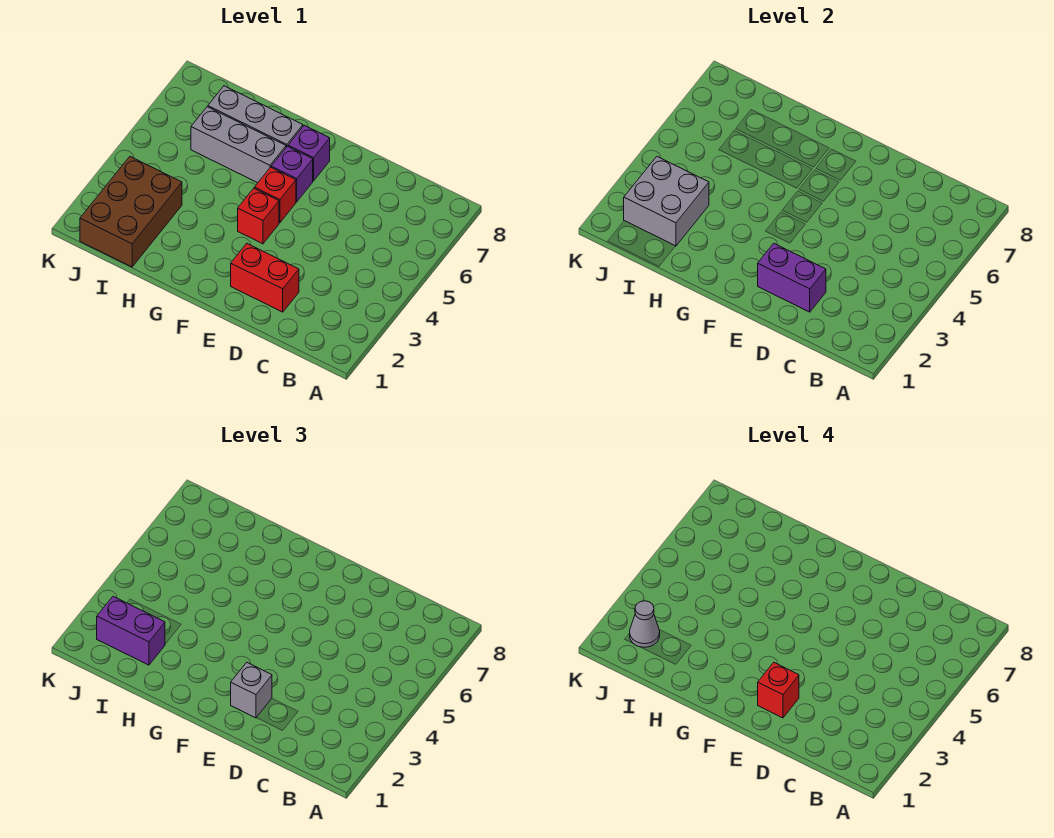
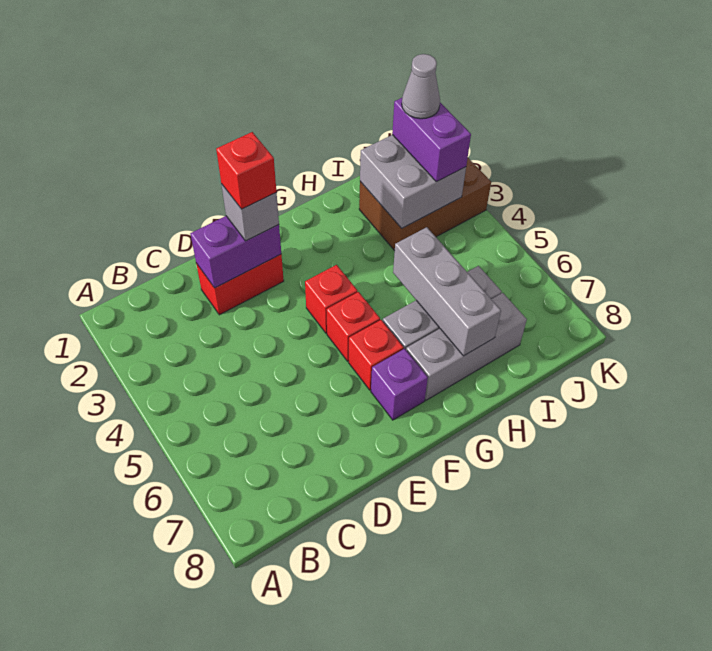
purple brick F6 level 1 -> red brick F6 level 1
none -> grey brick H5:H7 level 2
brown brick I1:J3 level 1 -> brown brick I2:K3 level 1
purple brick I2:J2 level 3 -> purple brick J2:J3 level 3

